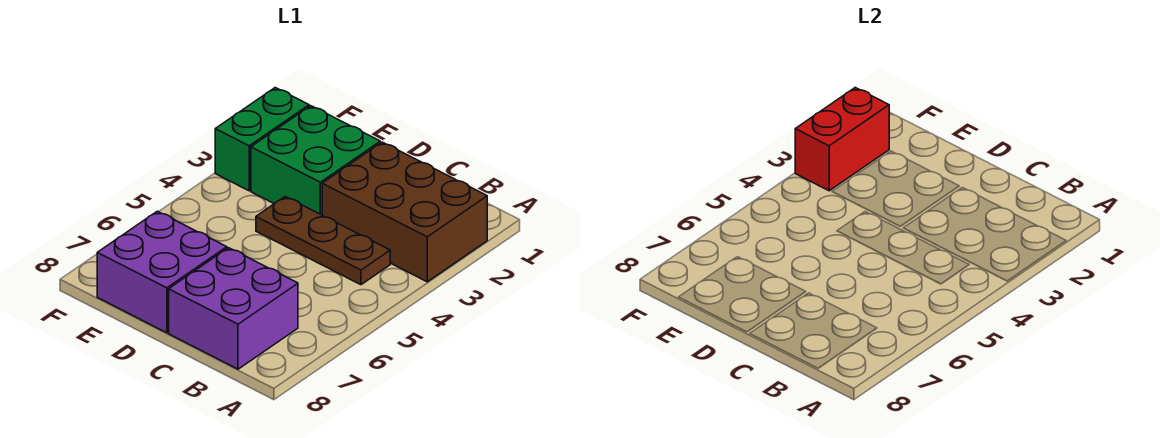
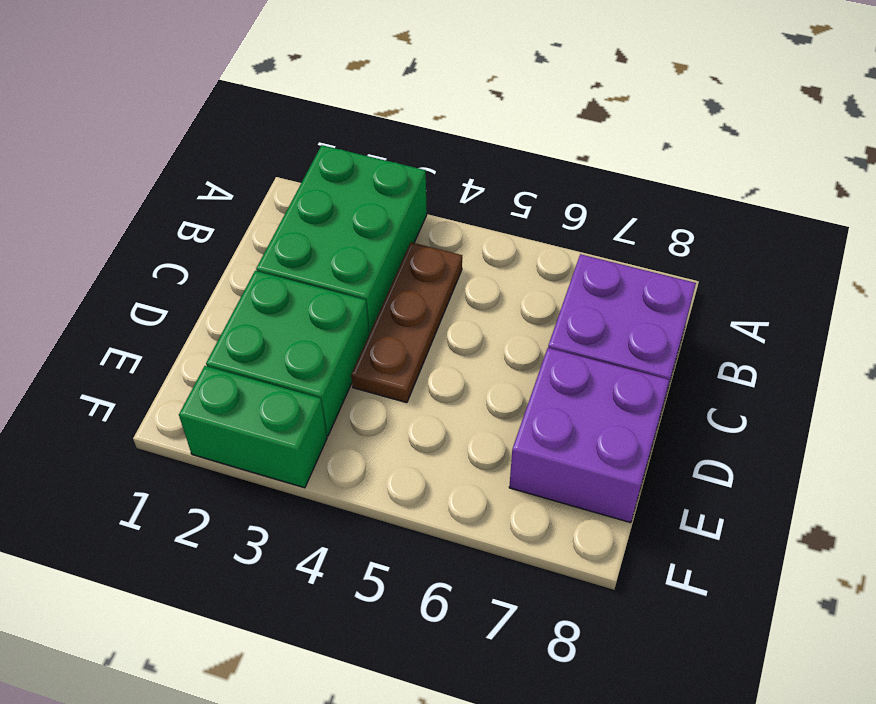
brown brick A2:C3 level 1 -> green brick A2:C3 level 1
red brick F2:F3 level 2 -> none

